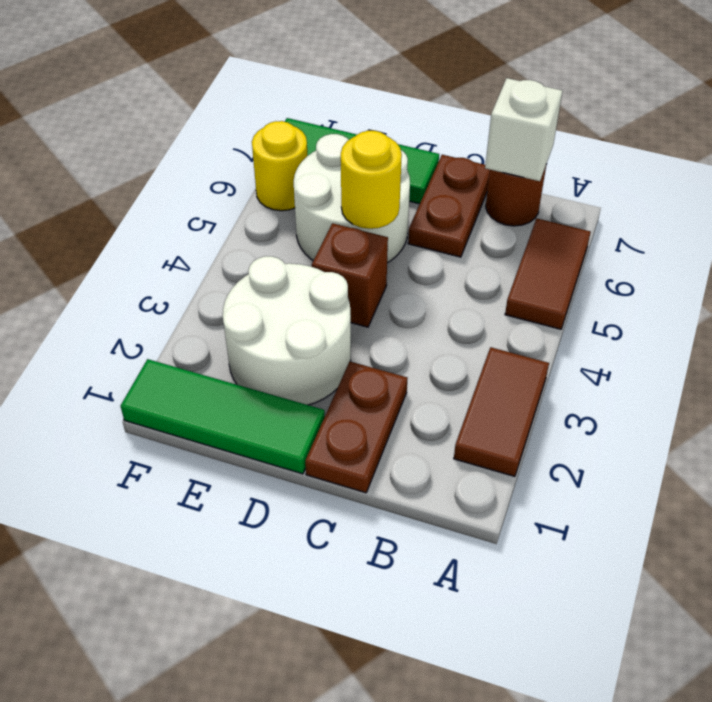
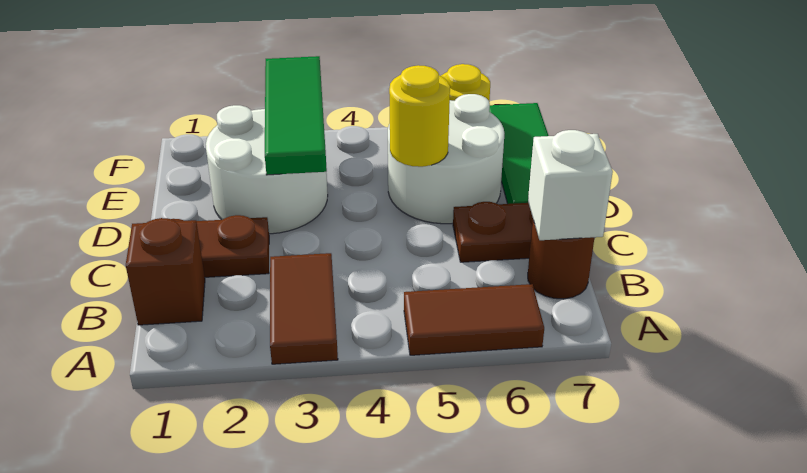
brown tile A2:A3 level 1 -> brown tile A3:B3 level 1
green tile D1:F1 level 1 -> green tile D3:F3 level 2
brown brick D4 level 1 -> brown brick B1 level 1

